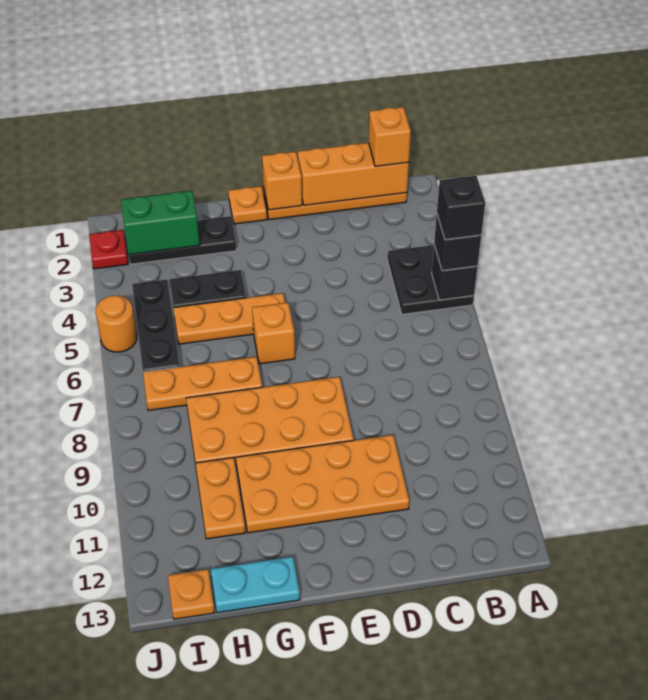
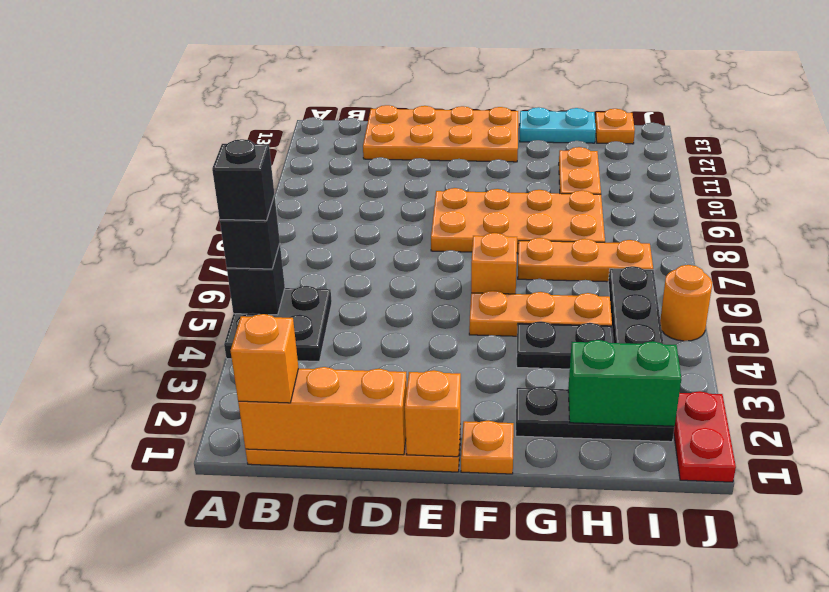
orange plate D10:G11 level 1 -> orange plate C12:F13 level 1
red plate J2 level 1 -> red plate J1:J2 level 1

